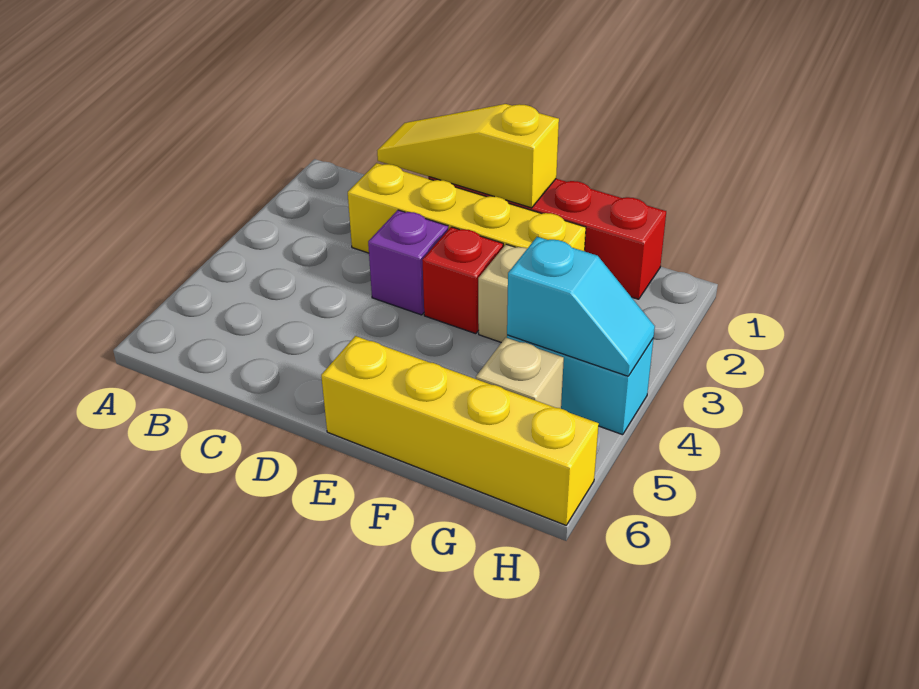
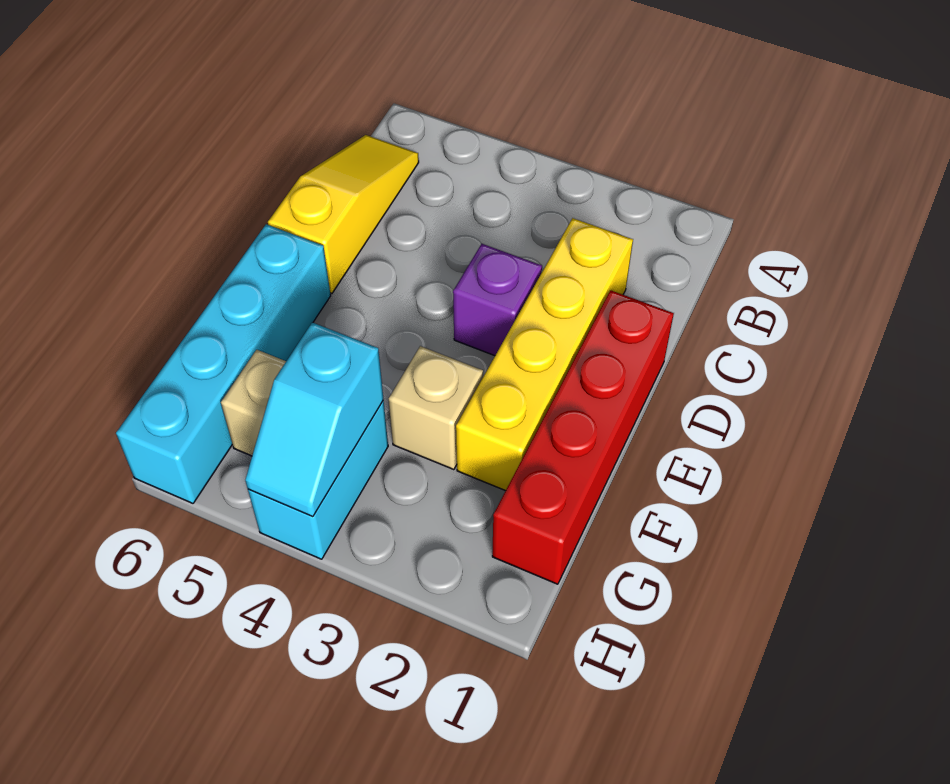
yellow slope C1:E1 level 2 top E -> yellow slope B6:D6 level 1 top D
red brick E3 level 1 -> none
yellow brick E6:H6 level 1 -> cyan brick E6:H6 level 1

